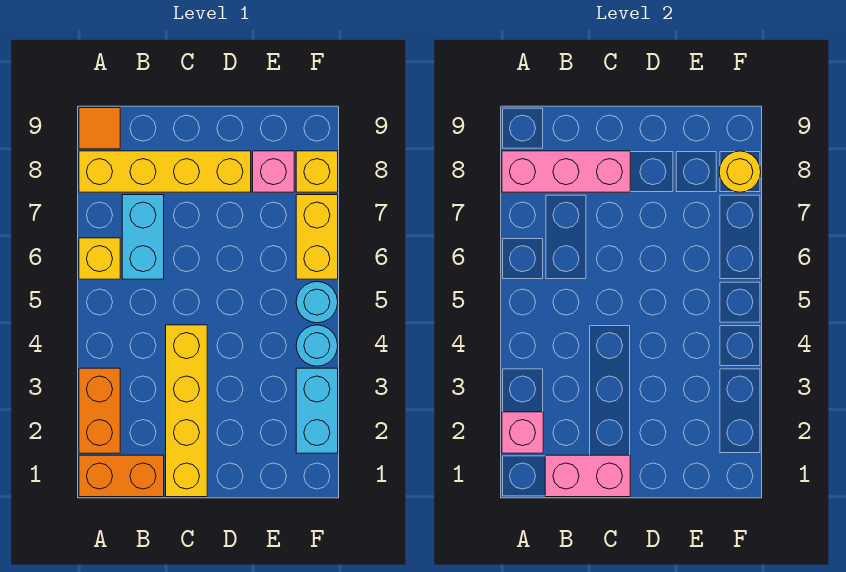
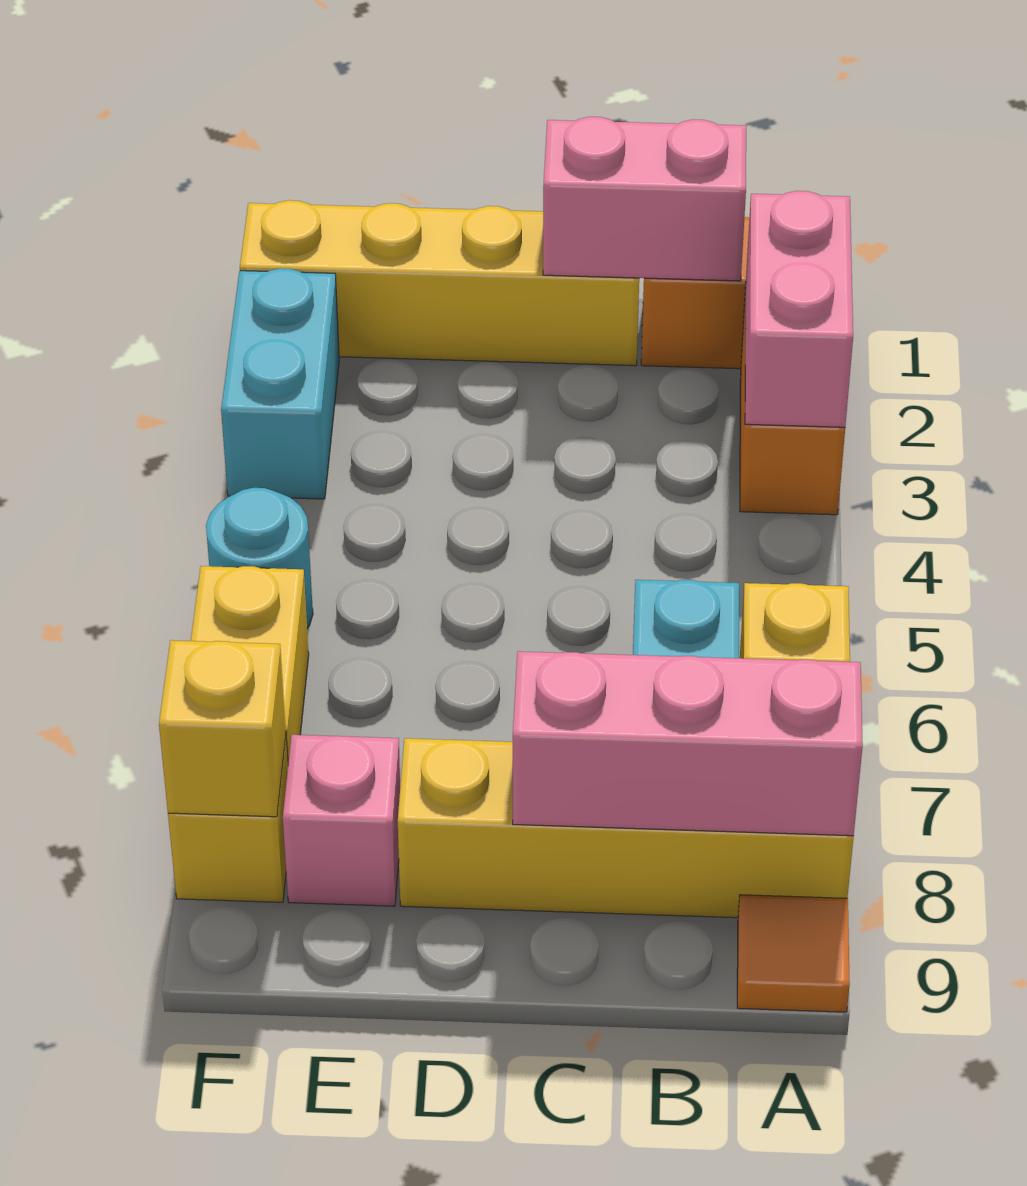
pink brick A2 level 2 -> pink brick A2:A3 level 2
yellow brick C1:C4 level 1 -> yellow brick C1:F1 level 1
cyan round brick F4 level 1 -> none
yellow round brick F8 level 2 -> yellow brick F8 level 2

